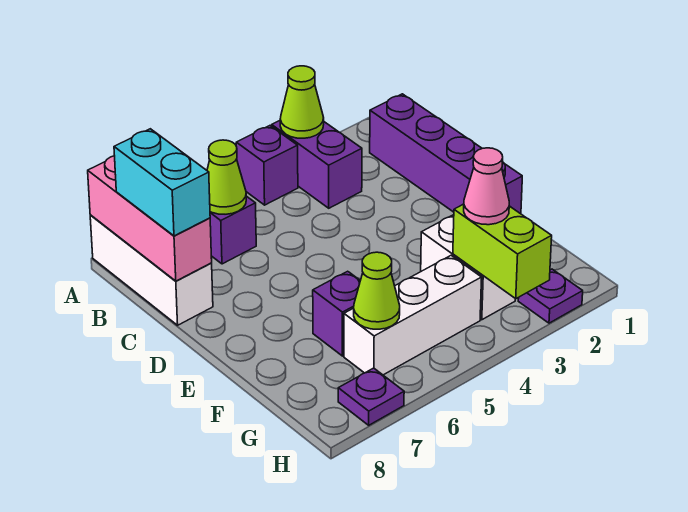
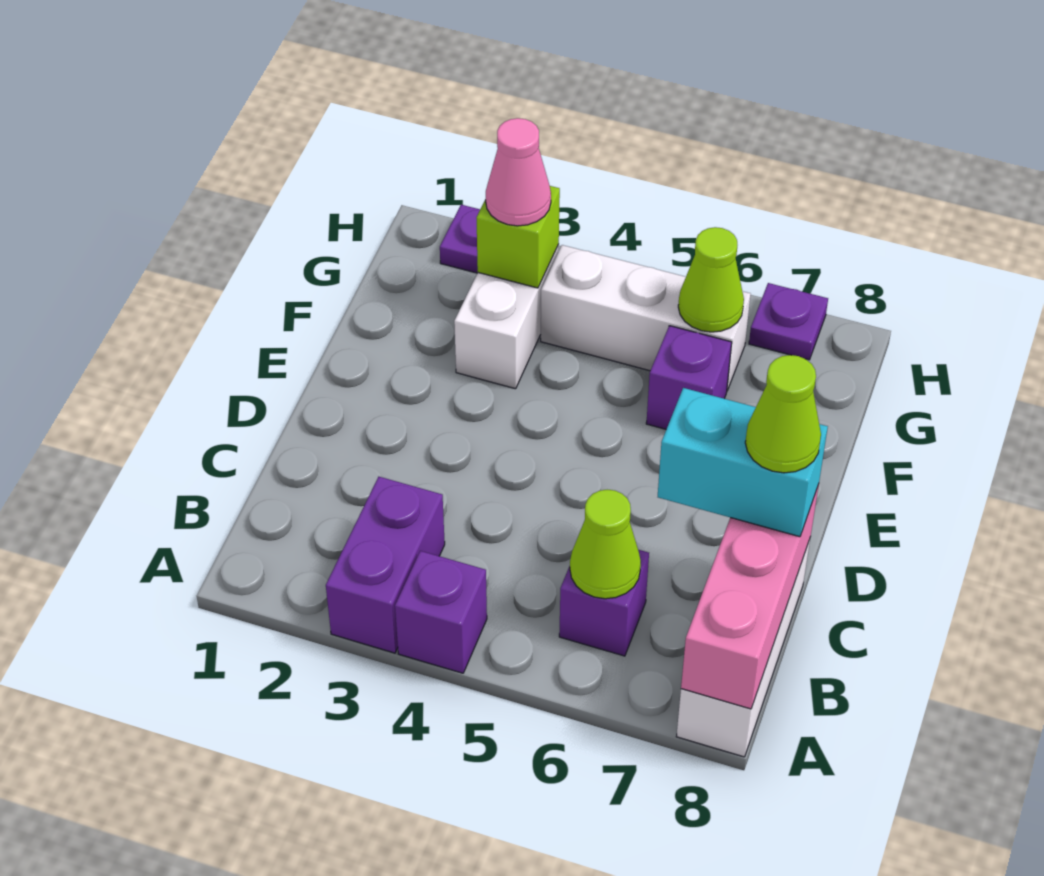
lime cone A3 level 2 -> lime cone C8 level 4
purple brick B1:E1 level 1 -> none
cyan brick B8:C8 level 3 -> cyan brick C7:C8 level 3
lime brick G3:H3 level 2 -> lime brick G3 level 2

